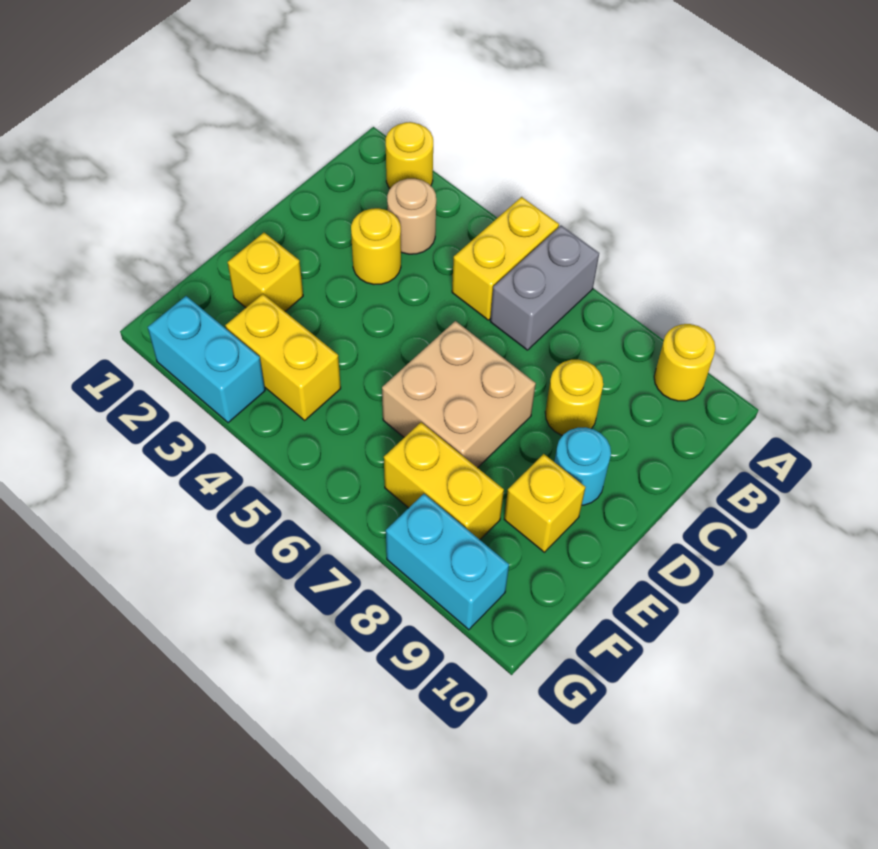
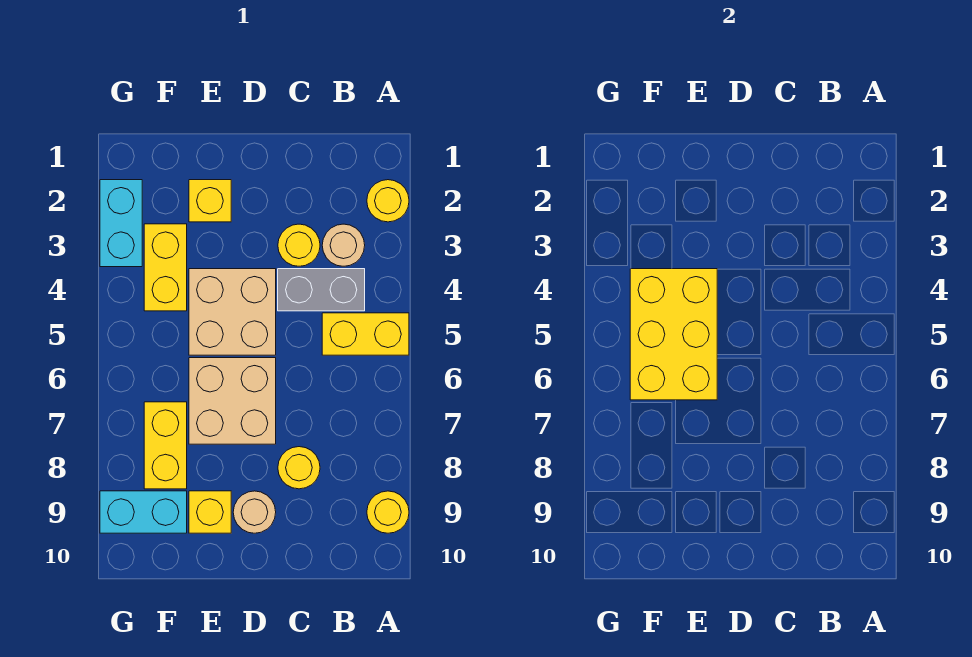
grey brick A6:B6 level 1 -> grey brick B4:C4 level 1
none -> tan brick D4:E5 level 1
cyan round brick D9 level 1 -> tan round brick D9 level 1
none -> yellow brick E4:F6 level 2
cyan brick G8:G9 level 1 -> cyan brick F9:G9 level 1

